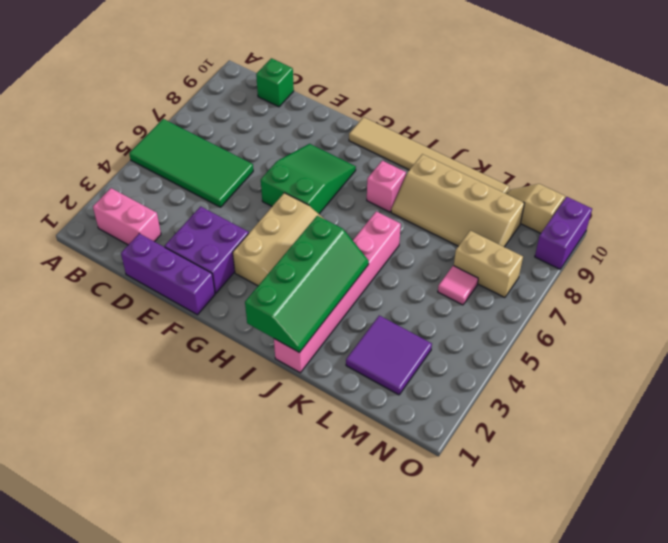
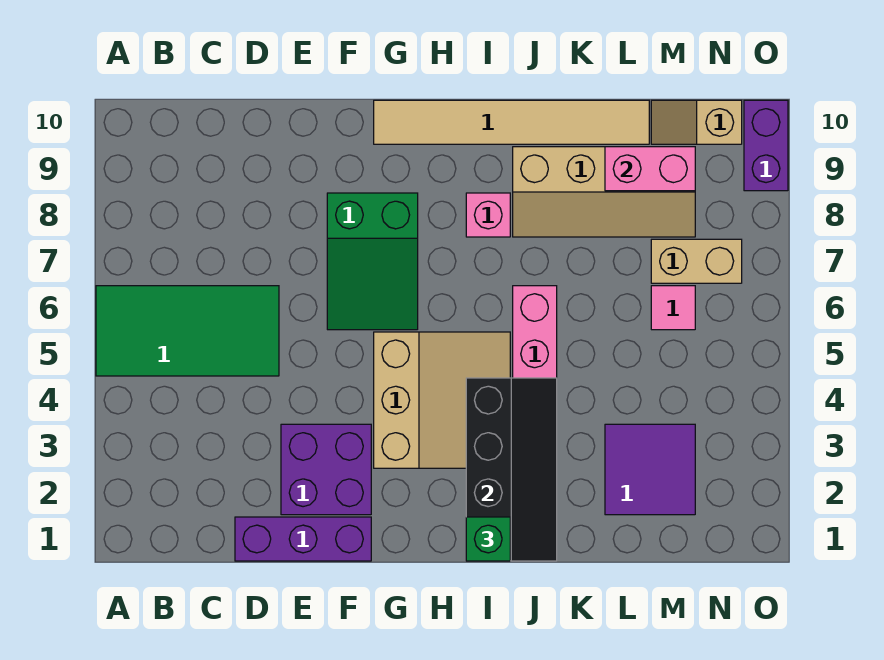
pink brick B2:C2 level 1 -> pink brick L9:M9 level 2
green brick C10 level 1 -> green brick I1 level 3
green slope F6:G8 level 1 top 6 -> green slope F6:G8 level 1 top 8
green slope I1:J4 level 2 top I -> black slope I1:J4 level 2 top I

